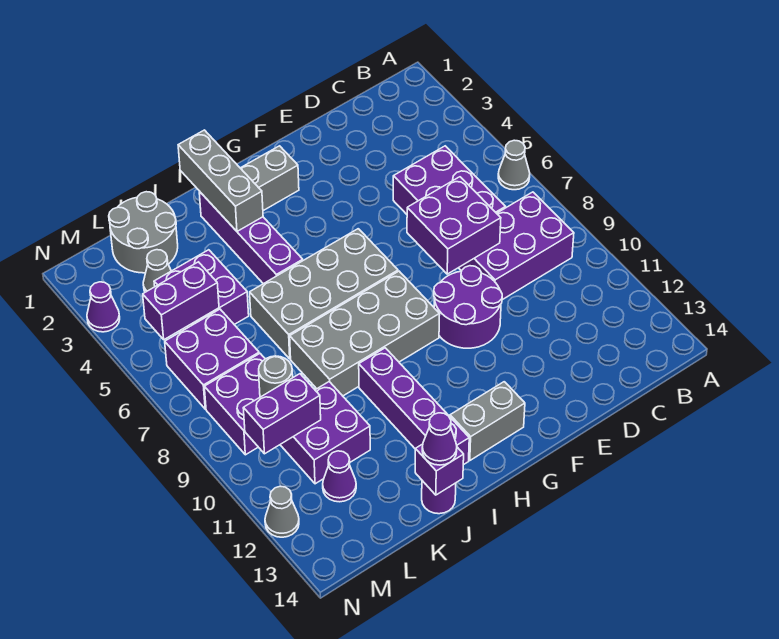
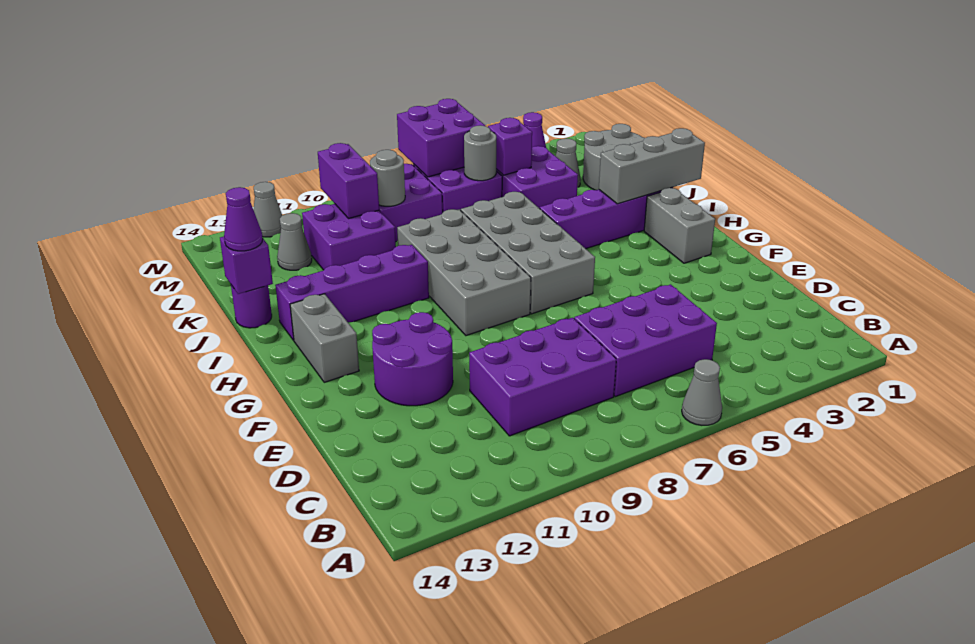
purple brick B8:D9 level 1 -> purple brick C8:D10 level 1
purple brick D7:E8 level 2 -> purple brick M6:N7 level 2
purple round brick E9:F10 level 1 -> purple round brick E11:F12 level 1
purple brick L5:M5 level 2 -> purple brick L5 level 2
none -> grey round brick L6 level 2
purple cone L12 level 1 -> grey cone L12 level 1

